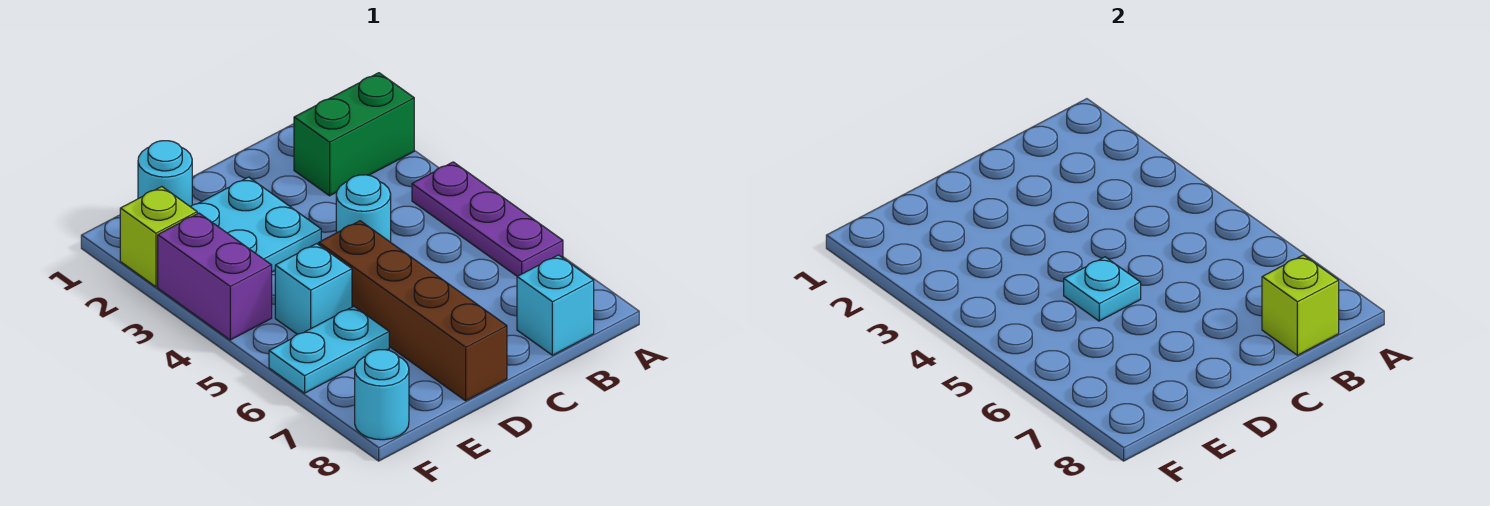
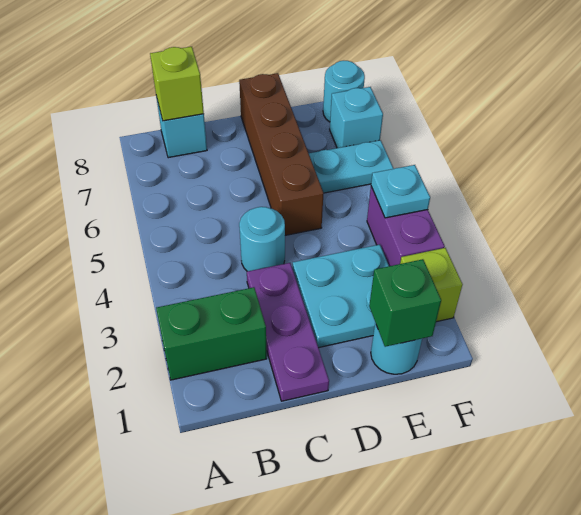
purple plate A4:A6 level 1 -> purple plate C1:C3 level 1
cyan plate D5 level 2 -> cyan plate F4 level 2
none -> green brick E1 level 2
cyan brick E5 level 1 -> cyan brick F7 level 1

